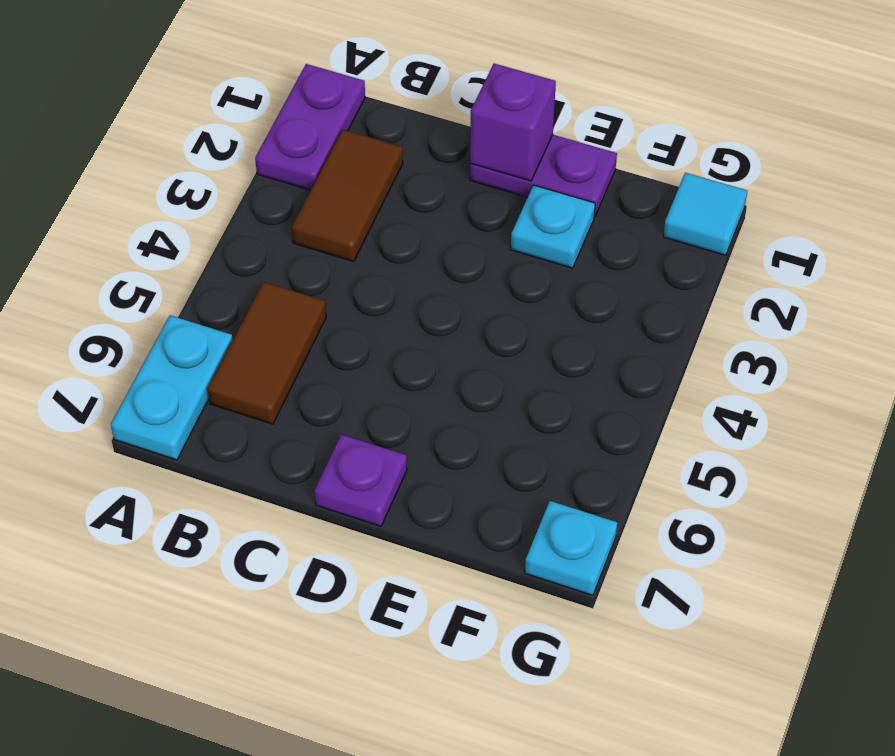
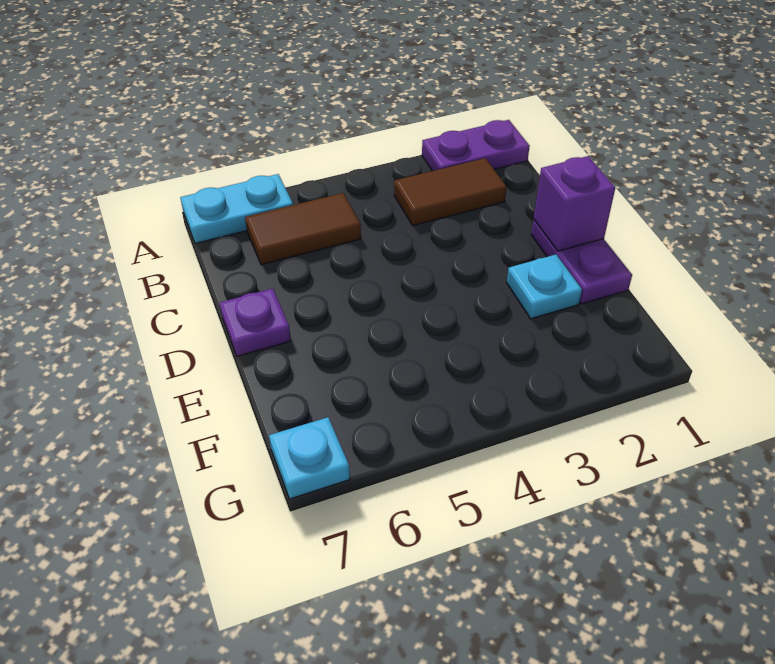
cyan tile G1 level 1 -> none

